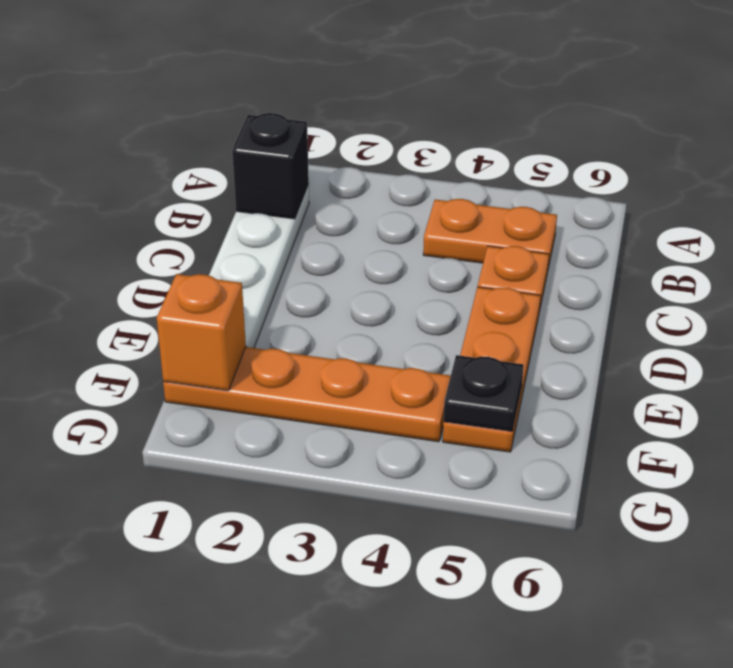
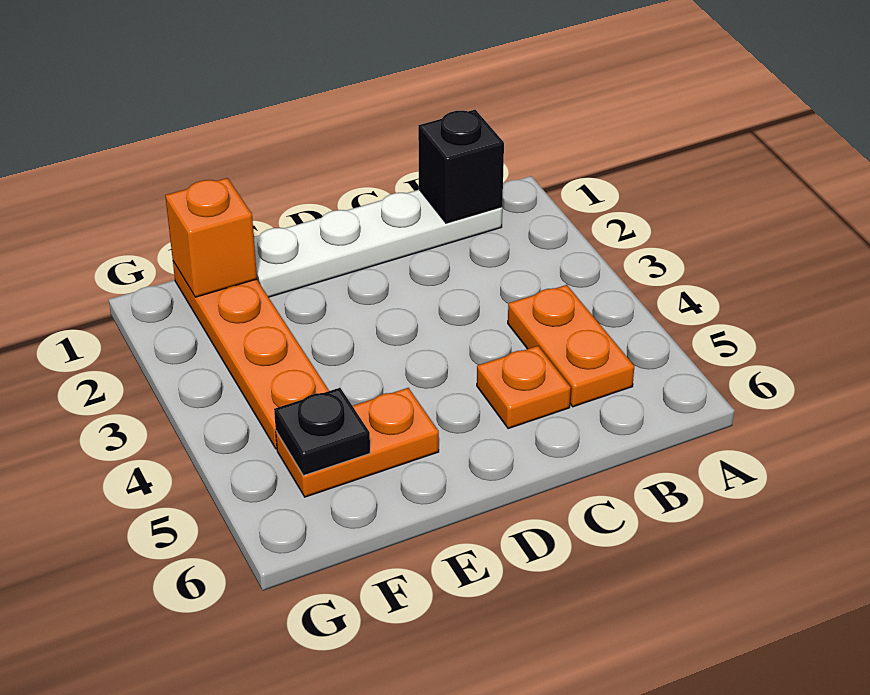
orange plate D5:F5 level 1 -> orange plate E5:F5 level 1

